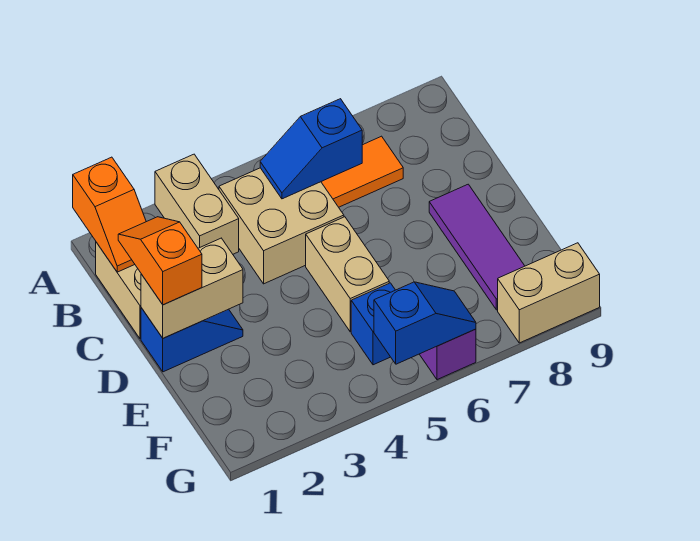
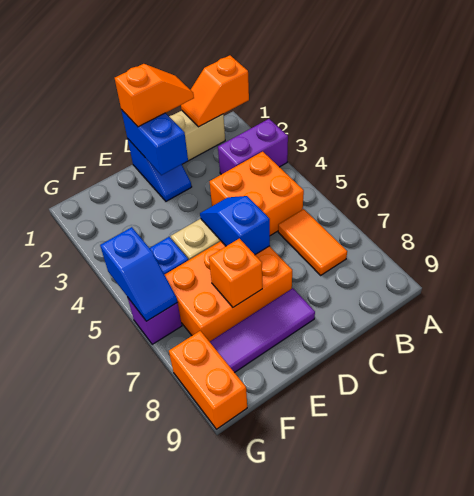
tan brick A3:B3 level 1 -> purple brick A3:B3 level 1
tan brick B4:C5 level 1 -> orange brick B4:C5 level 1
blue slope B5:B6 level 2 top 6 -> blue slope D5:D6 level 2 top 6
tan brick D1:D2 level 2 -> blue brick D1:D2 level 2
none -> orange brick D6:F7 level 1
none -> orange brick E7 level 2
tan brick G8:G9 level 1 -> orange brick G8:G9 level 1

